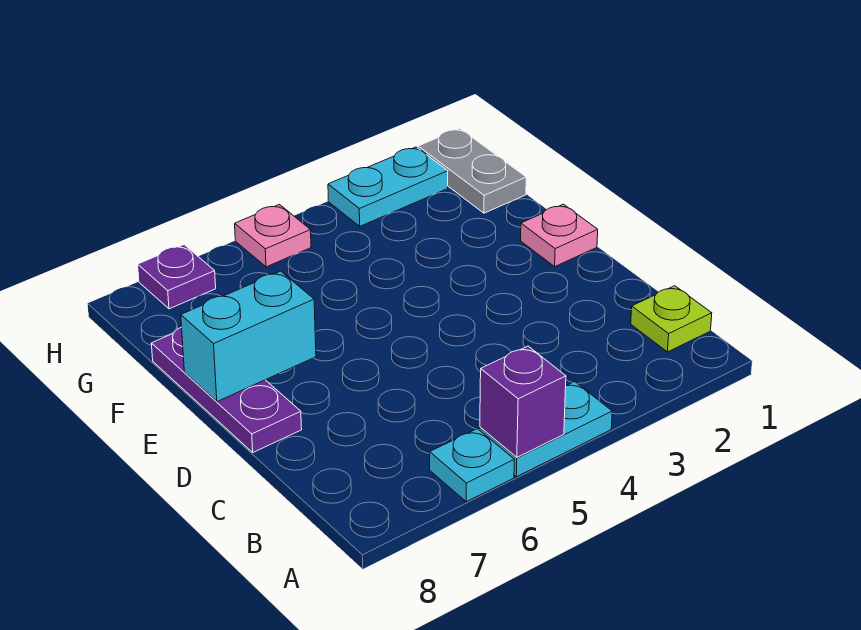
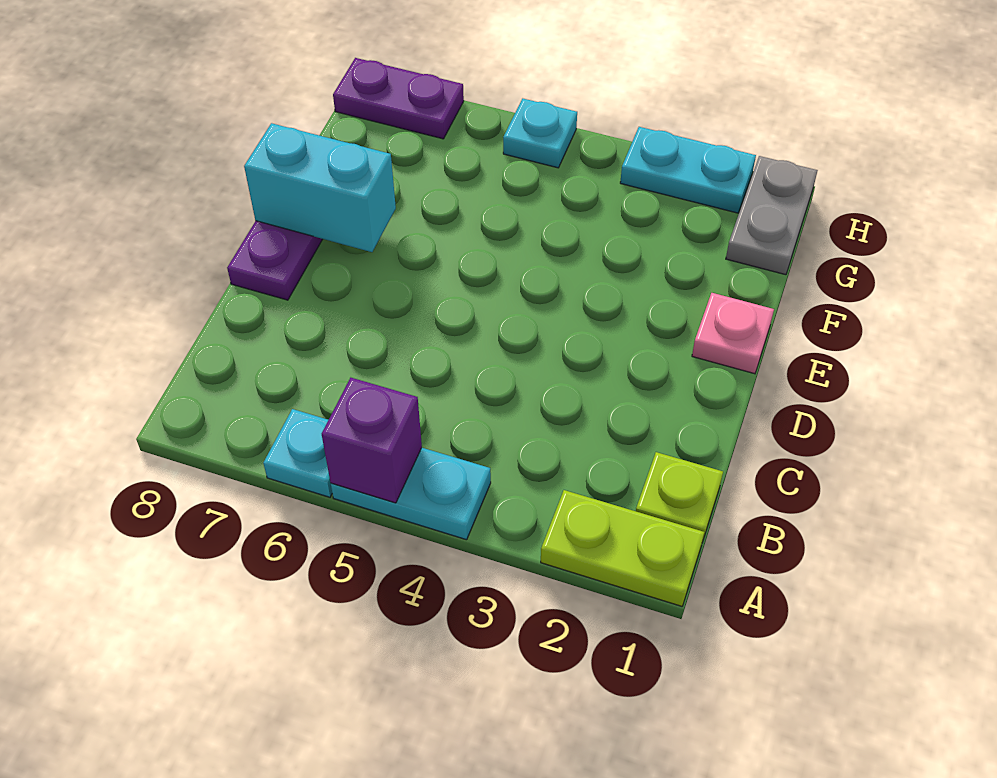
none -> lime plate A1:A2 level 1
pink plate H5 level 1 -> cyan plate H5 level 1
purple plate H7 level 1 -> purple plate H7:H8 level 1

